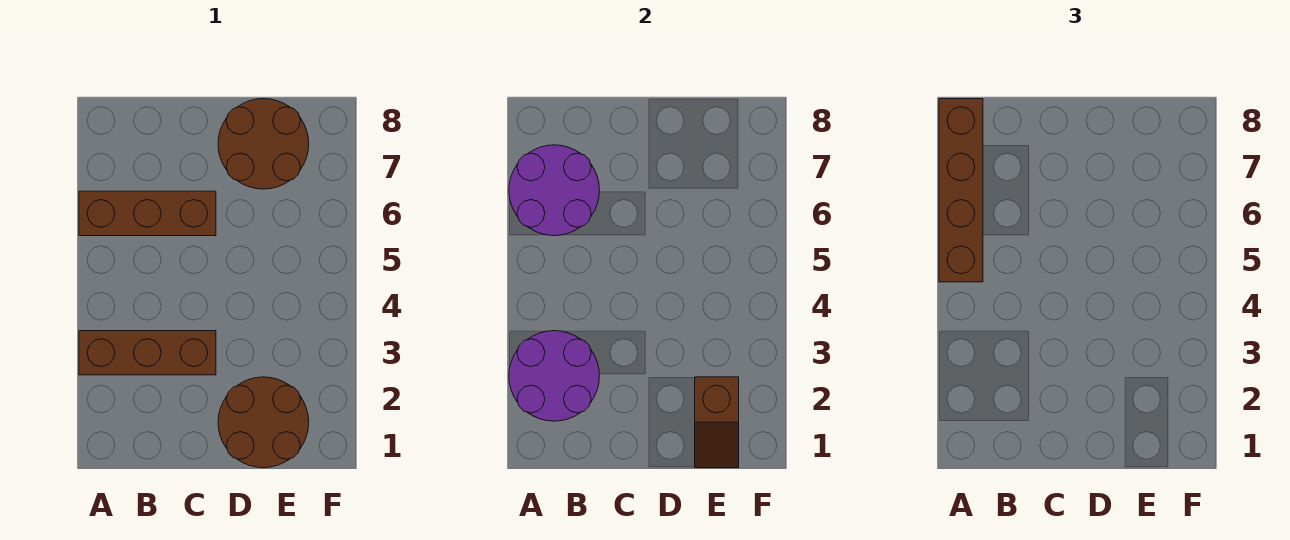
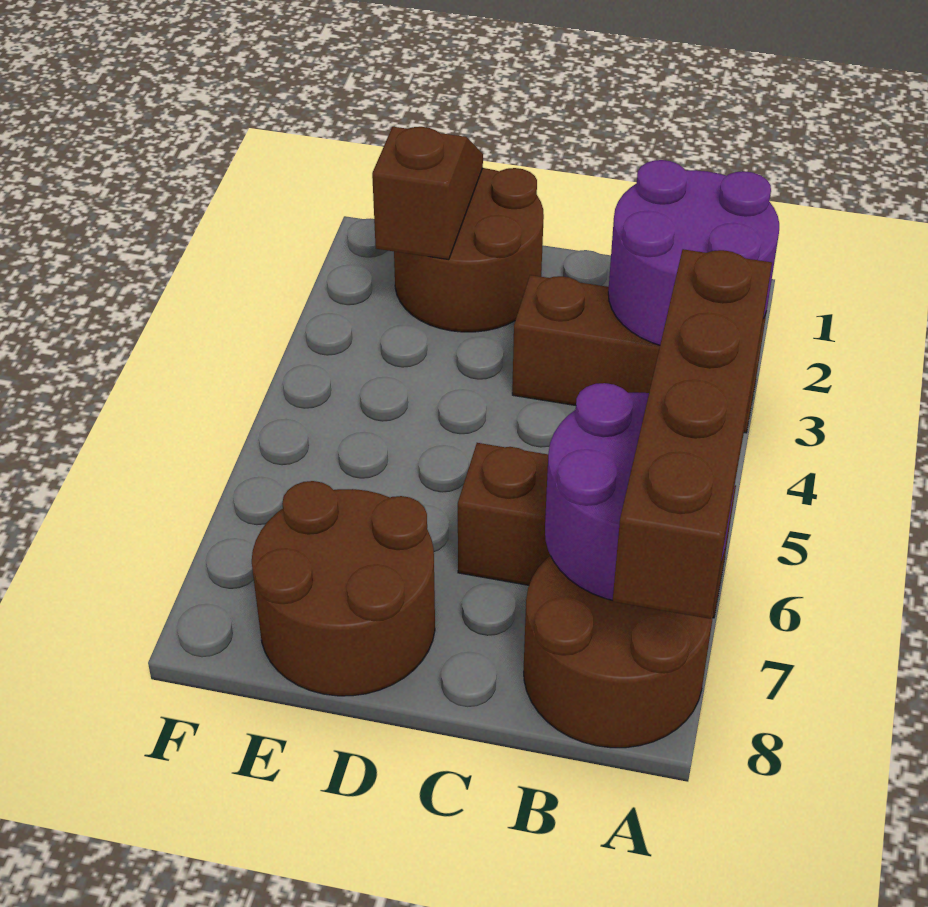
none -> brown round brick A7:B8 level 1

